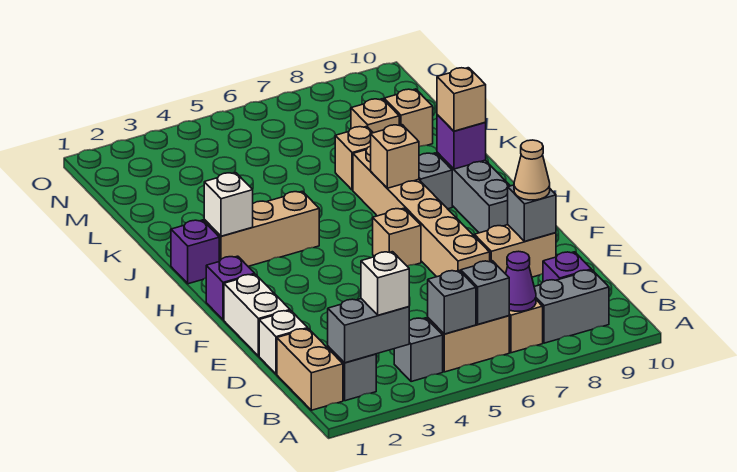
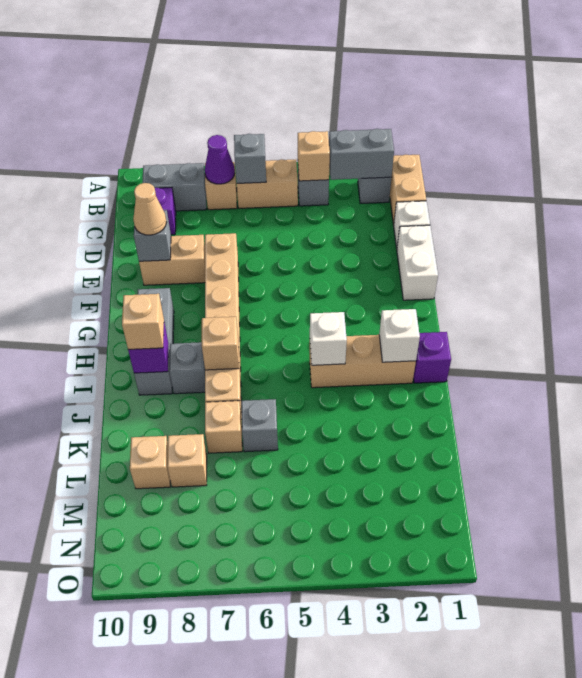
white brick B3 level 3 -> white brick I4 level 2
grey brick B5 level 2 -> grey brick K6 level 1
purple brick G1 level 1 -> none
tan brick G6 level 1 -> tan brick B4 level 2

